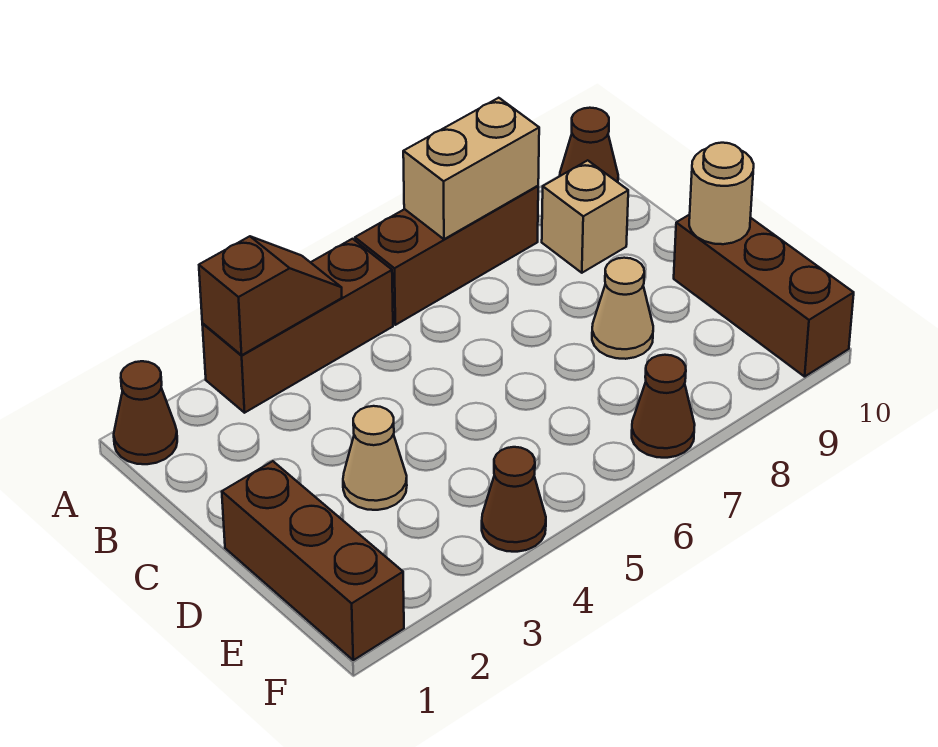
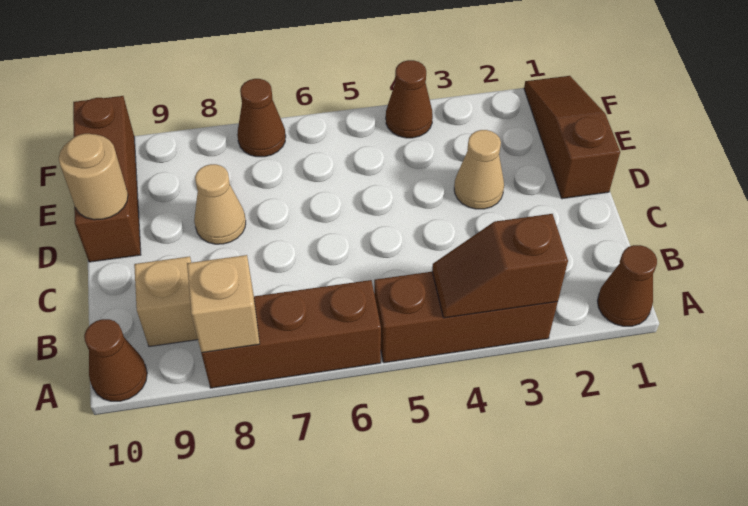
tan brick A7:A8 level 2 -> tan brick A8 level 2
brown brick D1:F1 level 1 -> brown slope D1:F1 level 1 top D

